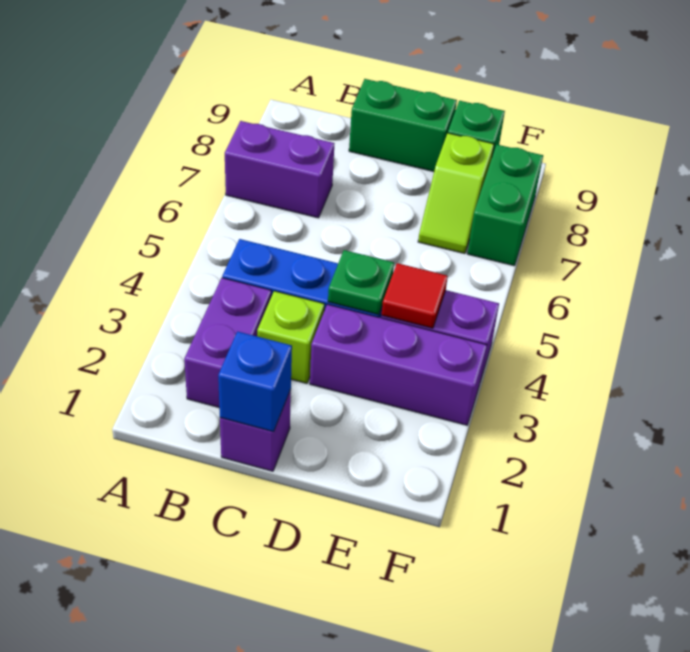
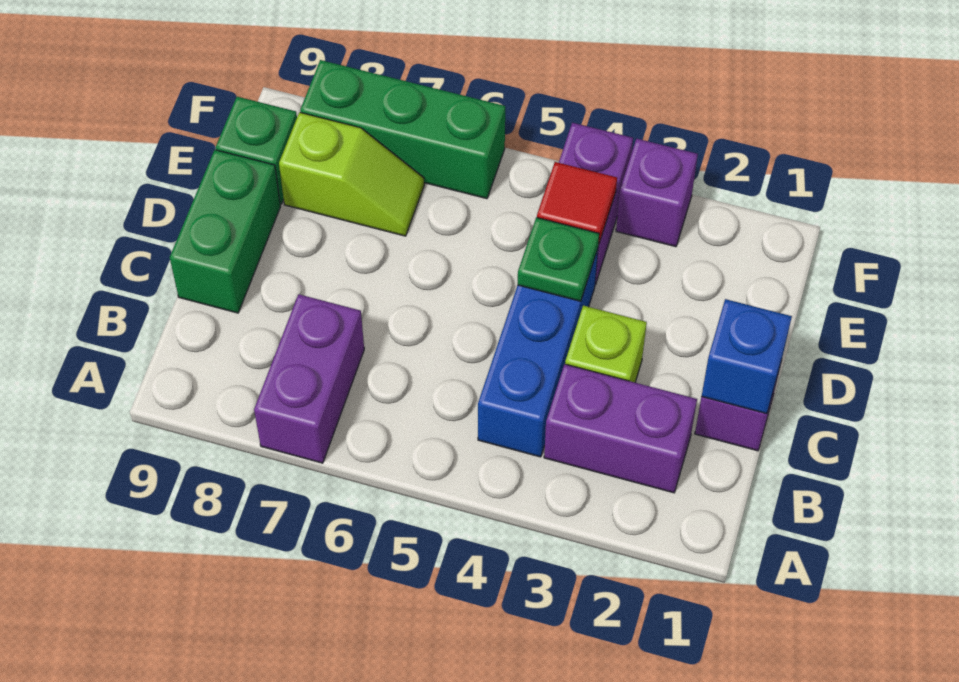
purple brick D3:F3 level 1 -> purple brick F3 level 1
green brick F7:F8 level 1 -> green brick F6:F8 level 1

